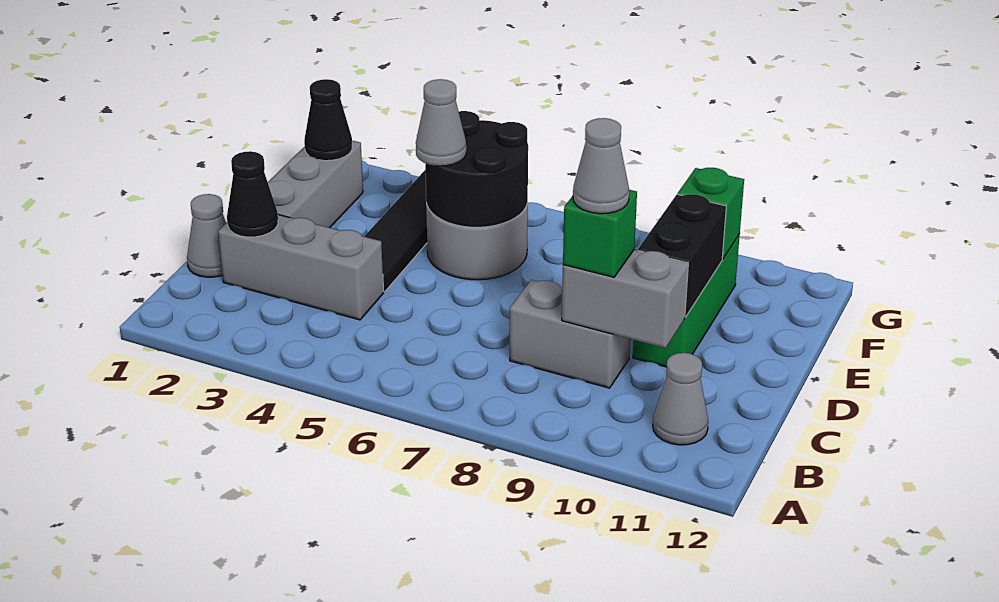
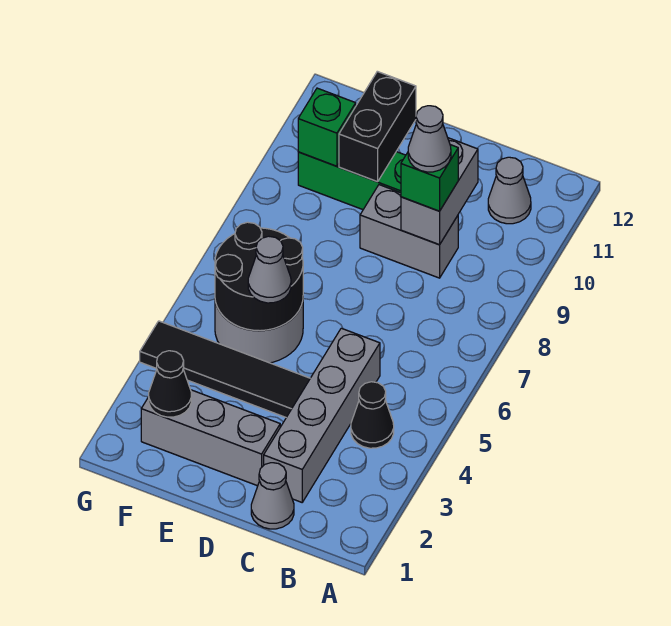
grey brick C2:C4 level 1 -> grey brick C2:C5 level 1
black cone C2 level 2 -> black cone B4 level 1
grey brick C8:C9 level 1 -> grey brick C9:D9 level 1
black brick D10:E10 level 2 -> black brick E10:E11 level 2

